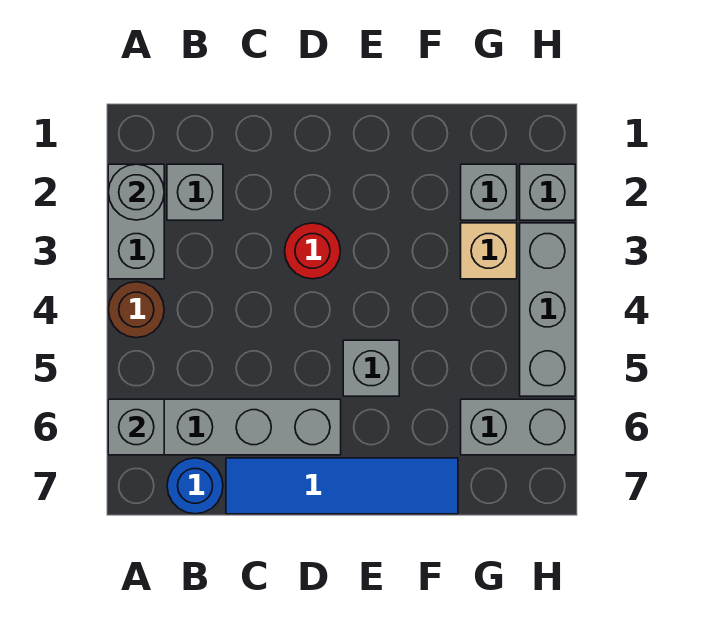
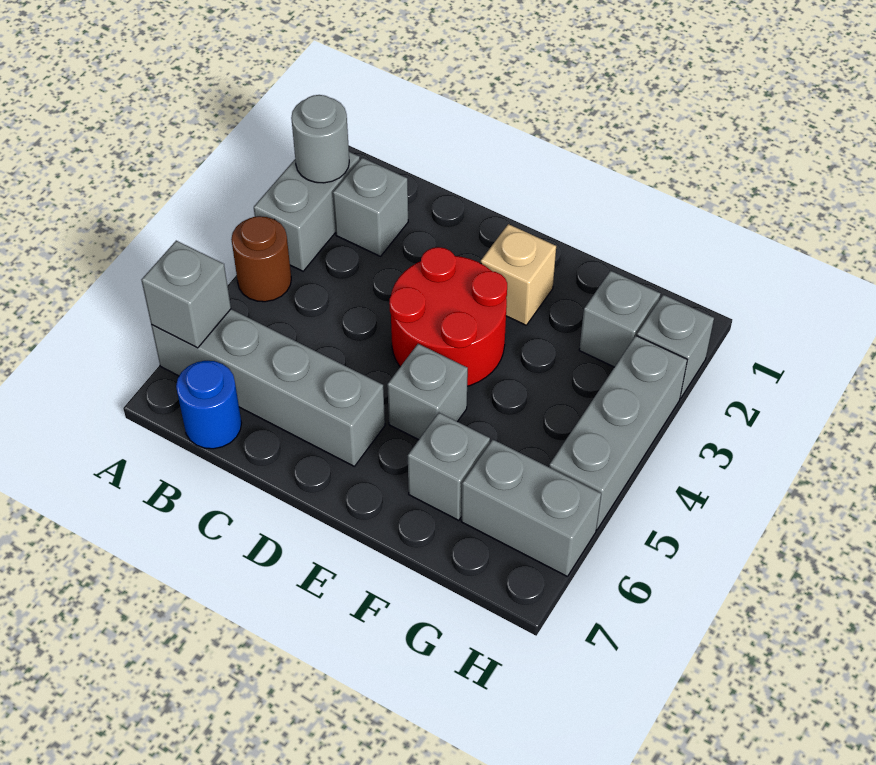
blue tile C7:F7 level 1 -> none
red round brick D3 level 1 -> red round brick D3:E4 level 1
none -> grey brick F6 level 1
tan brick G3 level 1 -> tan brick E2 level 1

